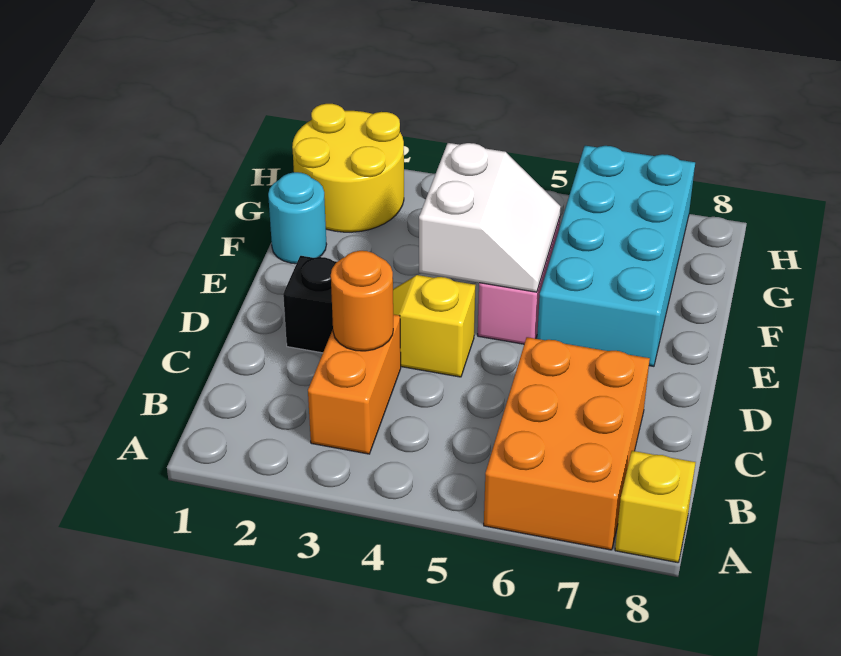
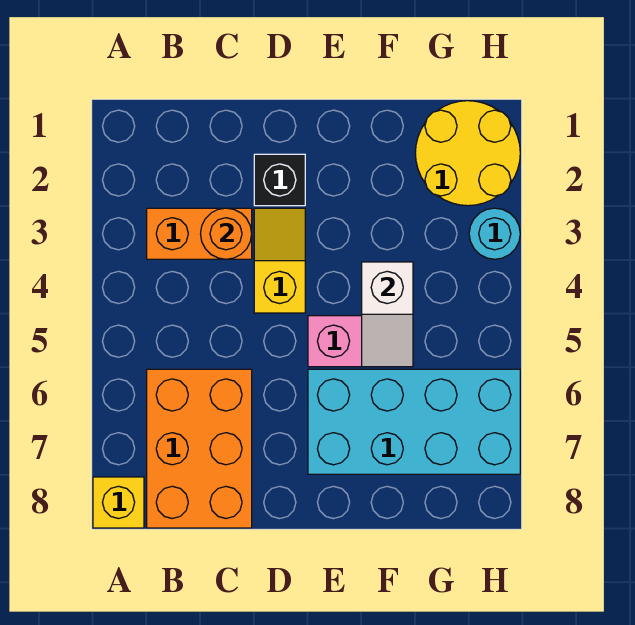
orange brick A6:C7 level 1 -> orange brick B6:C8 level 1
white slope E4:F5 level 2 top 4 -> white slope F4:F5 level 2 top 4
cyan round brick F1 level 1 -> cyan round brick H3 level 1

